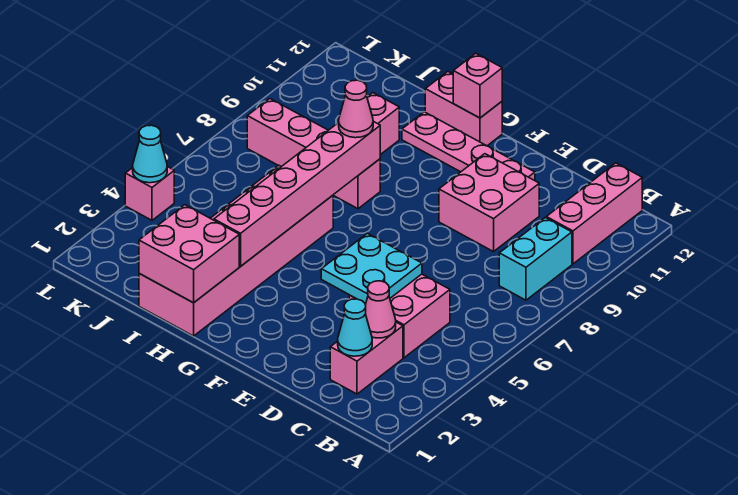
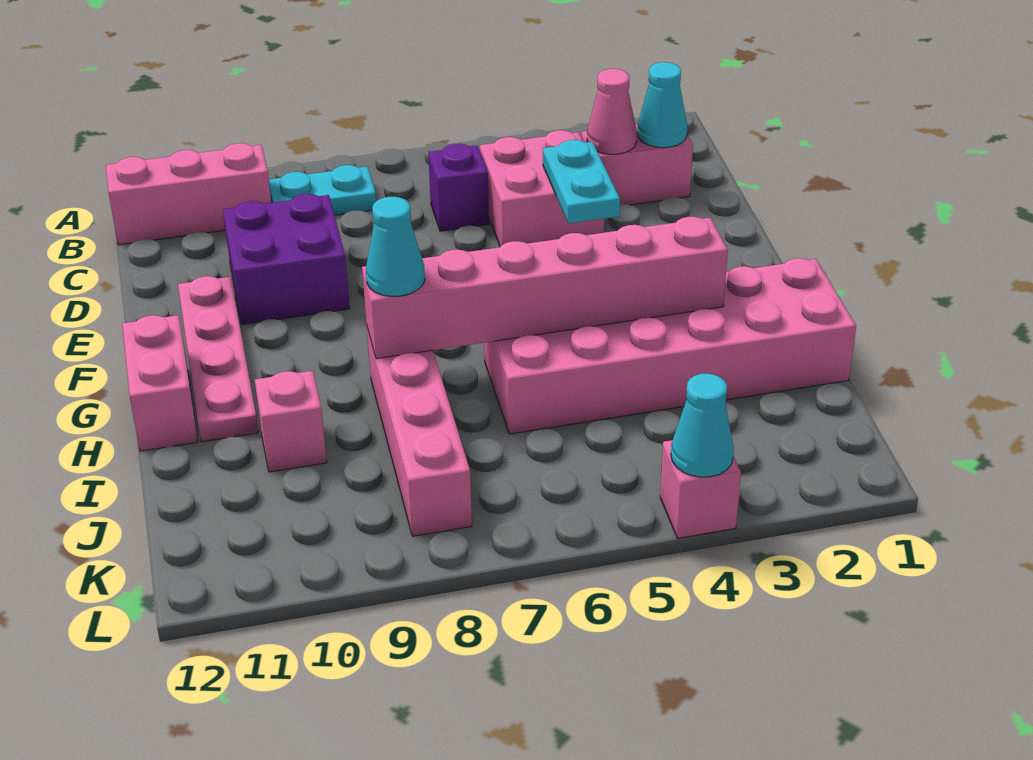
cyan brick B8:B9 level 1 -> cyan plate B8:B9 level 1
none -> purple brick C6 level 1
cyan plate D4:E5 level 2 -> cyan plate D4:E4 level 2
pink brick D9:E10 level 1 -> purple brick D9:E10 level 1
pink brick G12 level 2 -> none
pink brick H1:I2 level 2 -> none
pink cone H8 level 3 -> cyan cone H8 level 3

